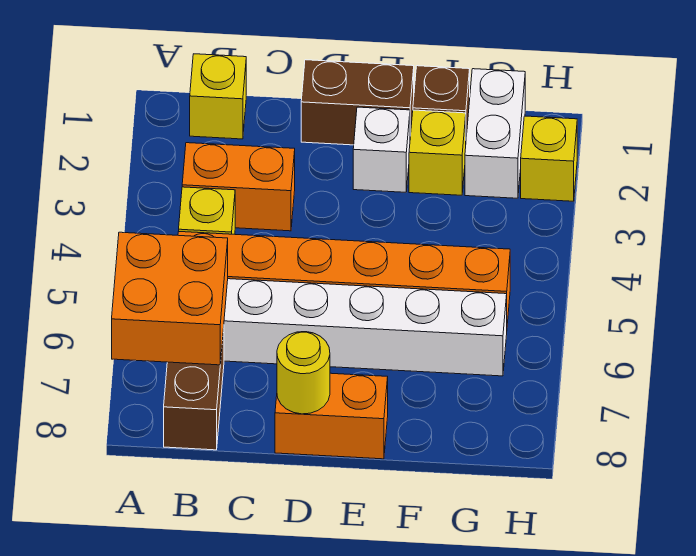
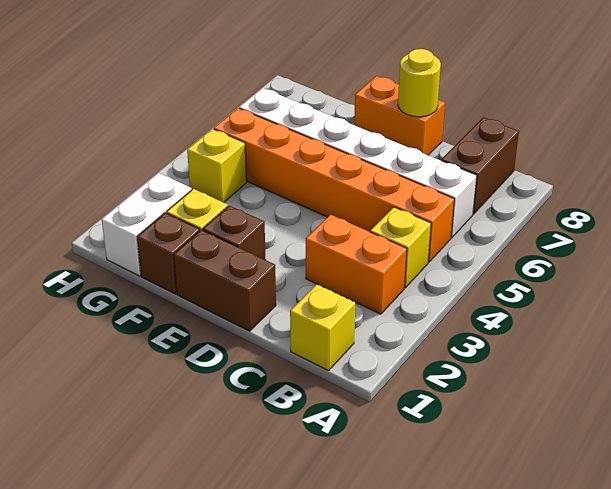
orange brick A6:B7 level 2 -> none
white brick E2 level 1 -> brown brick E2 level 1
yellow brick H2 level 1 -> yellow brick G4 level 1

